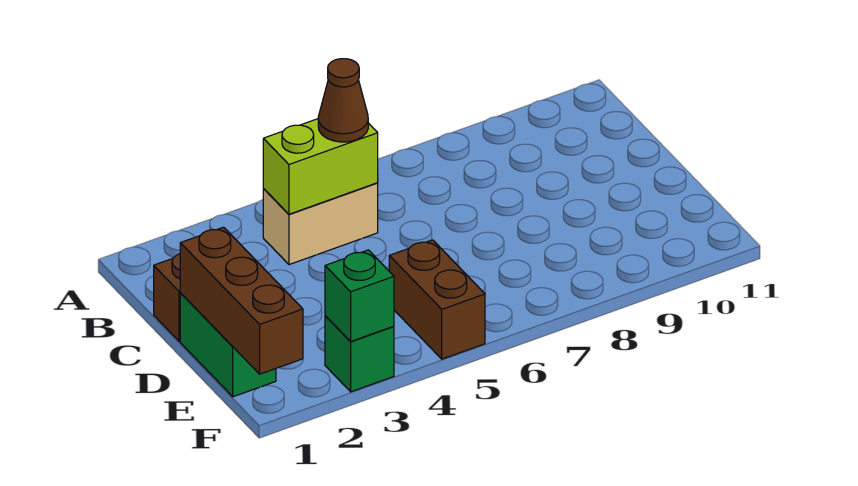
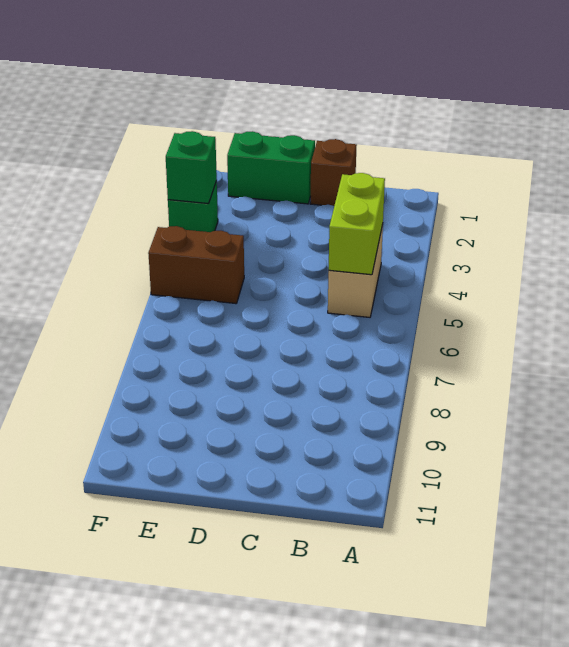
brown cone B5 level 3 -> none
brown brick D1:F1 level 2 -> none

